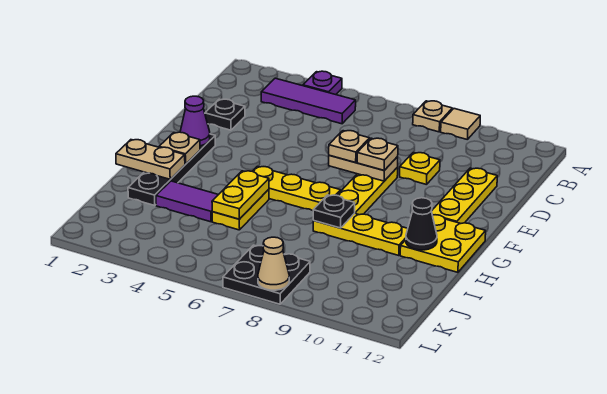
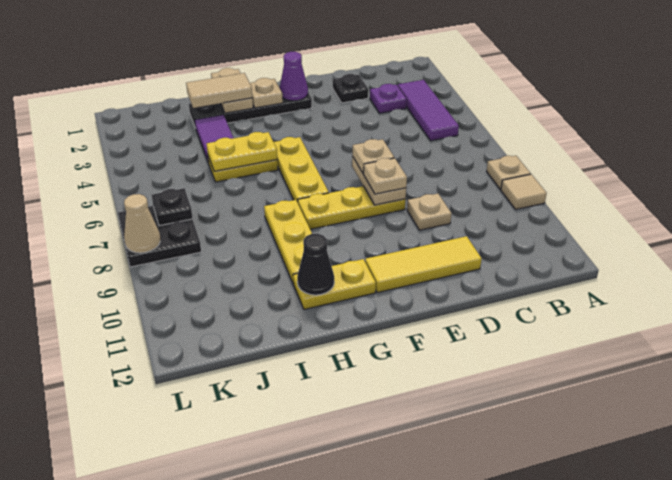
purple plate A4 level 1 -> purple plate C3 level 1
yellow plate D9 level 1 -> tan plate D9 level 1
yellow plate D11:F11 level 1 -> yellow tile D11:F11 level 1
yellow plate G11:H12 level 1 -> yellow plate G11:H11 level 1
none -> tan tile H2:I2 level 3
black plate H8 level 2 -> black plate K7 level 2

